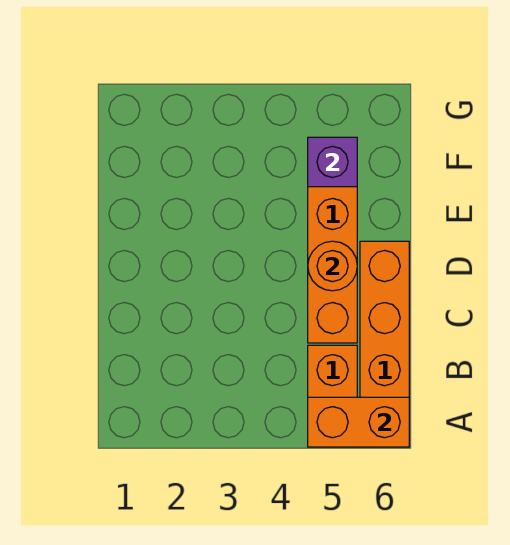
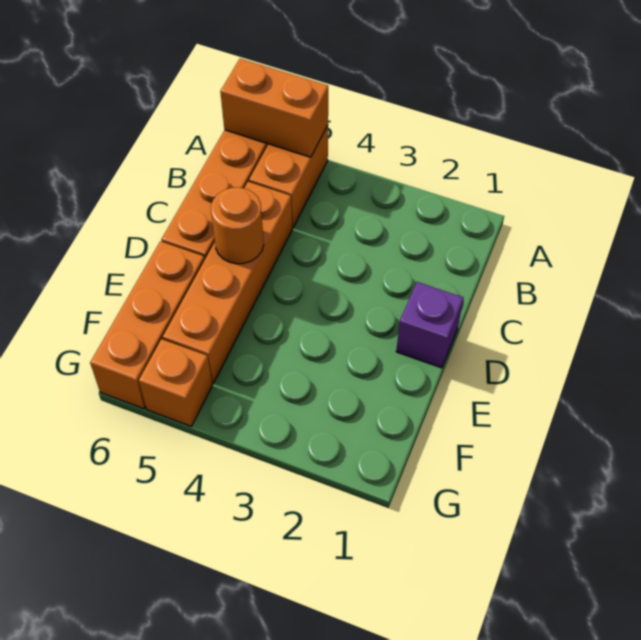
none -> orange brick E6:G6 level 1
purple brick F5 level 2 -> purple brick D1 level 1
none -> orange brick G5 level 1

